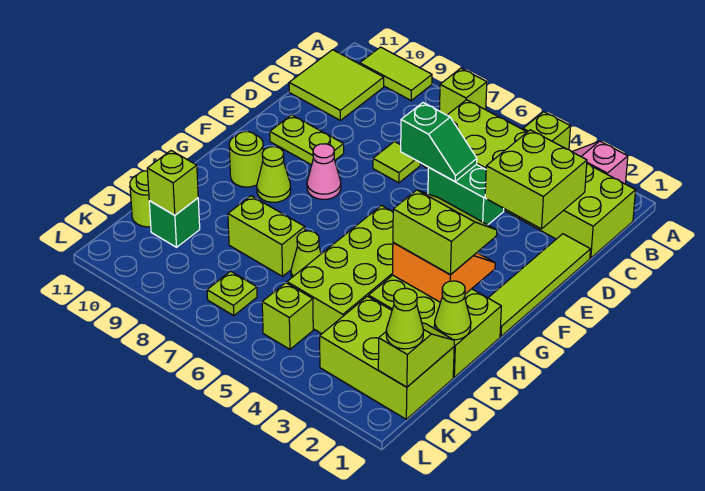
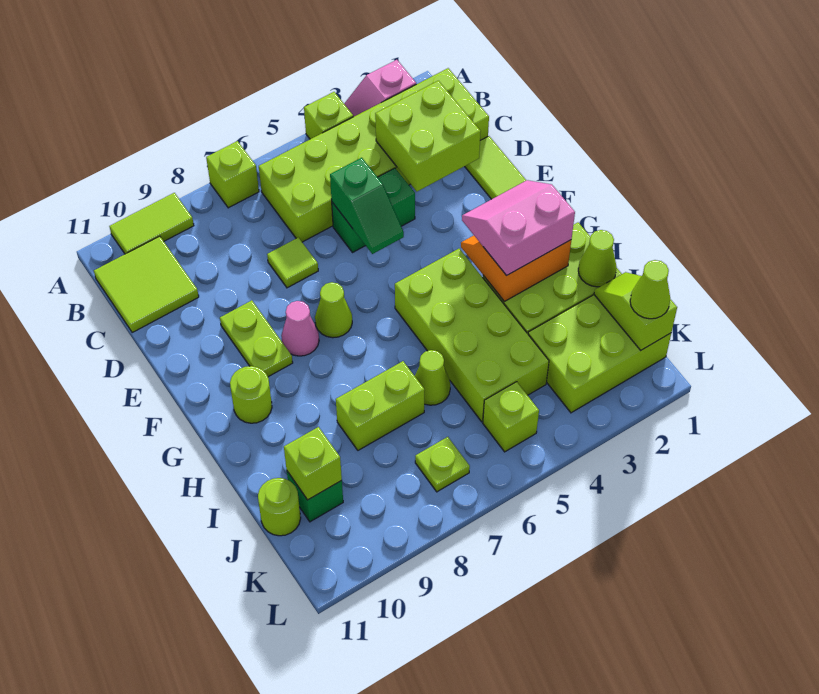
green slope D5:D6 level 2 top 6 -> green slope D5:E5 level 2 top D
lime plate E9:E10 level 1 -> lime plate E9:F9 level 1
lime slope G2:H3 level 3 top H -> pink slope G2:H3 level 3 top H
lime cone G9 level 1 -> lime cone F7 level 1

